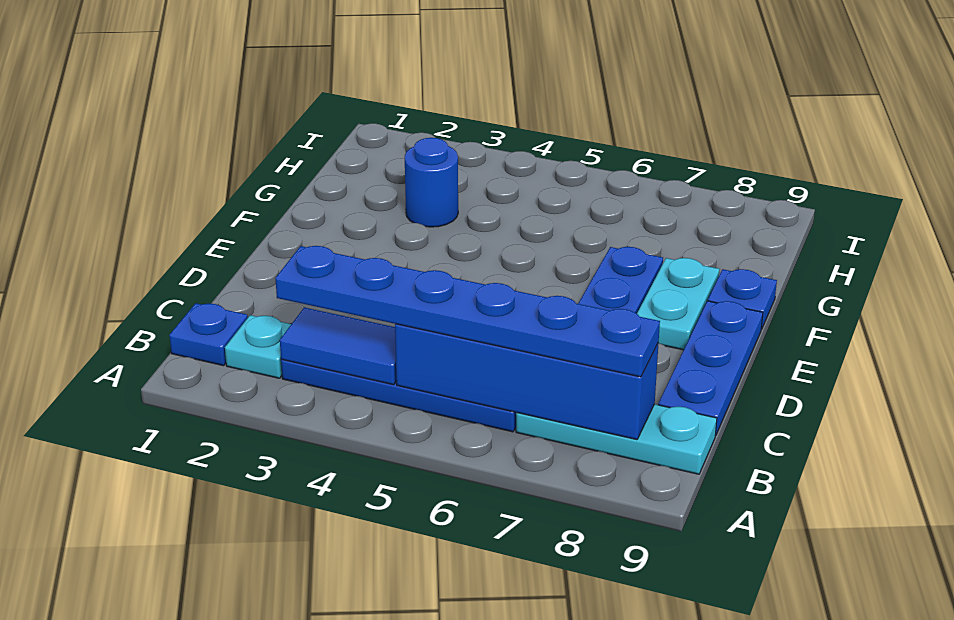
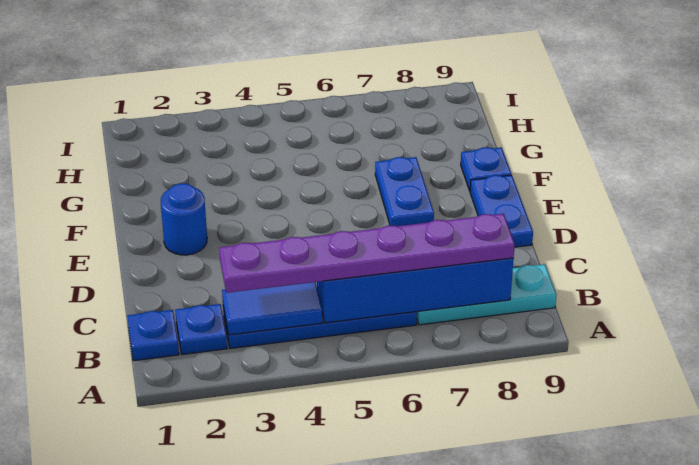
cyan plate B2 level 1 -> blue plate B2 level 1
blue plate B3:B8 level 3 -> purple plate B3:B8 level 3
blue plate C9:E9 level 1 -> blue plate D9:E9 level 1
cyan plate E8:F8 level 1 -> none
blue round brick G3 level 1 -> blue round brick E2 level 1

